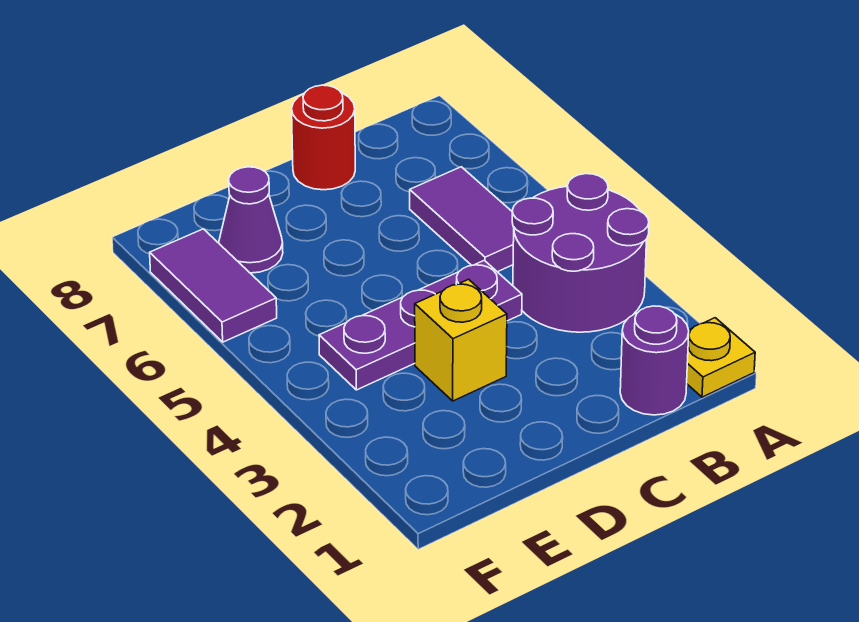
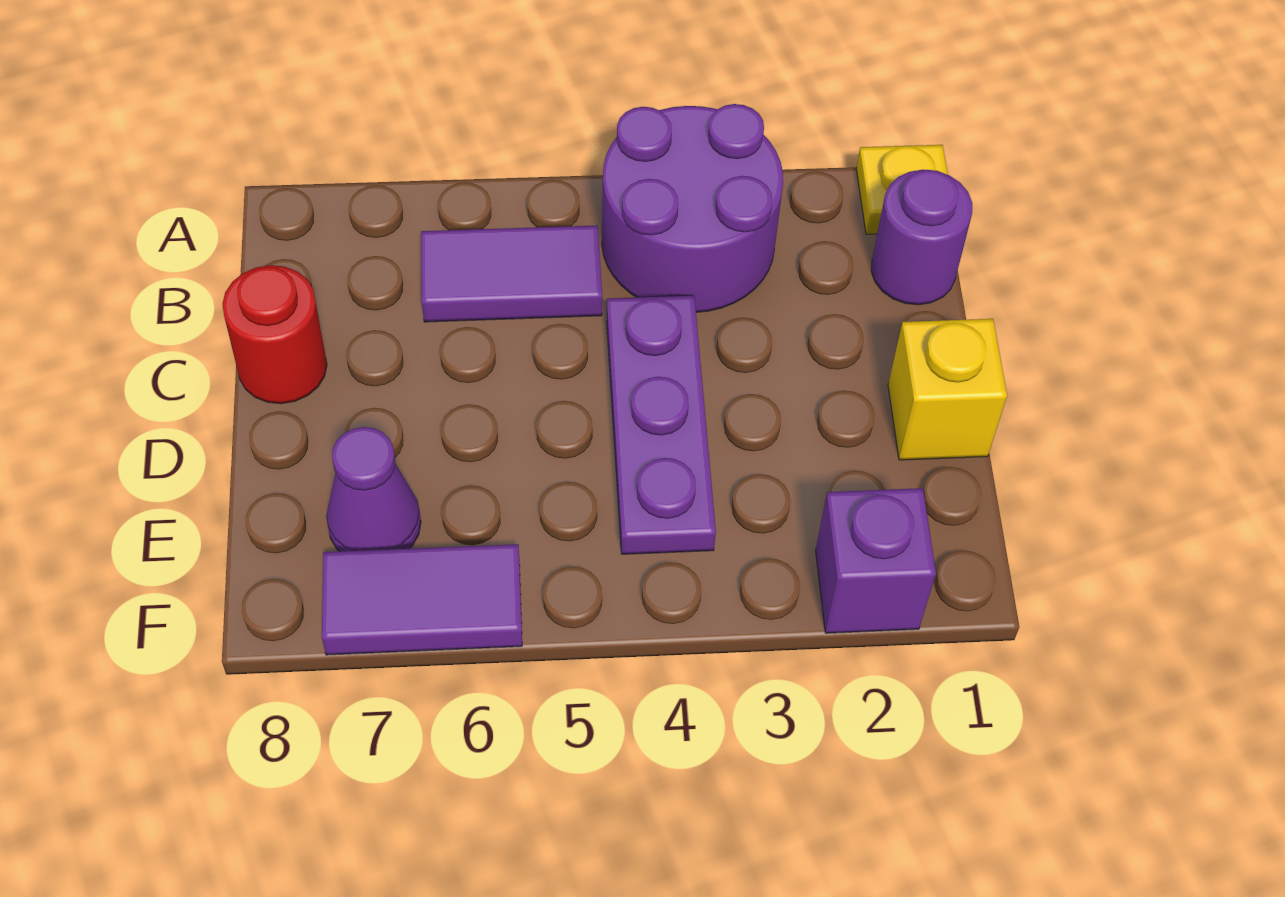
yellow brick D3 level 1 -> yellow brick D1 level 1
none -> purple brick F2 level 1

